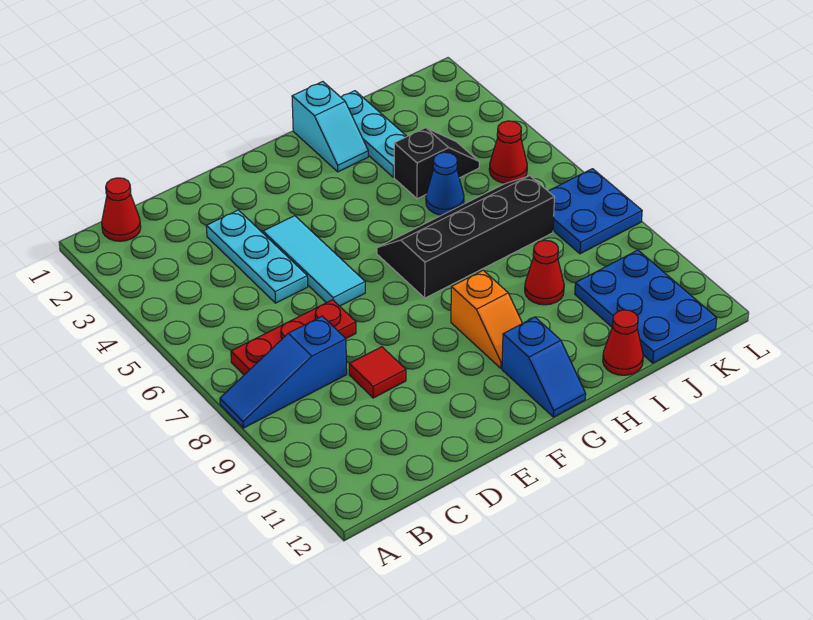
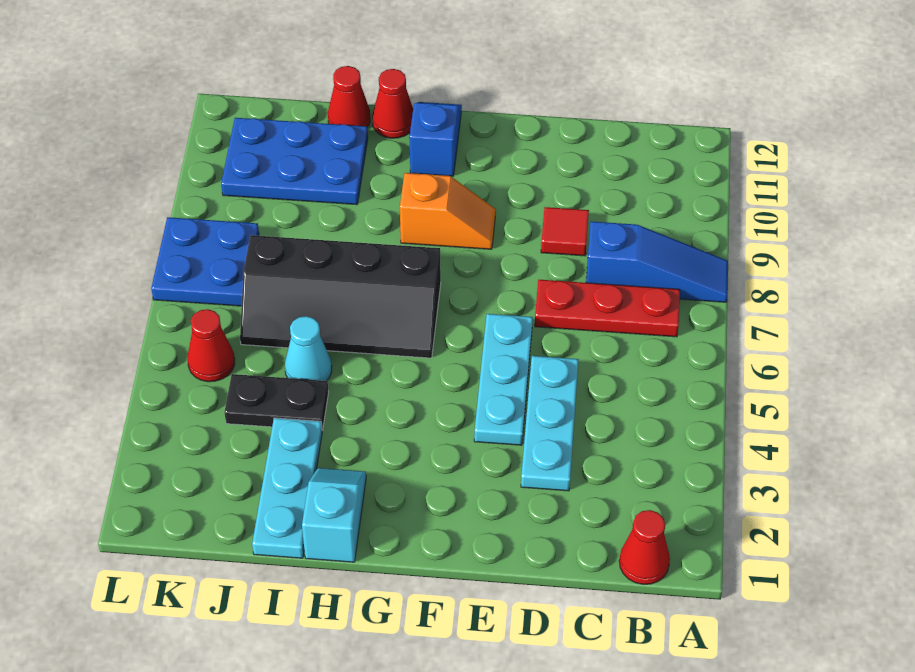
cyan tile E4:E6 level 1 -> cyan plate E4:E6 level 1
orange slope G9:G10 level 1 top 9 -> orange slope F9:G9 level 1 top G
black slope I4:J4 level 1 top I -> black plate I4:J4 level 1
blue cone I5 level 1 -> cyan cone I5 level 1
red cone I9 level 1 -> red cone H12 level 1
blue plate J10:K12 level 1 -> blue plate I10:K11 level 1

